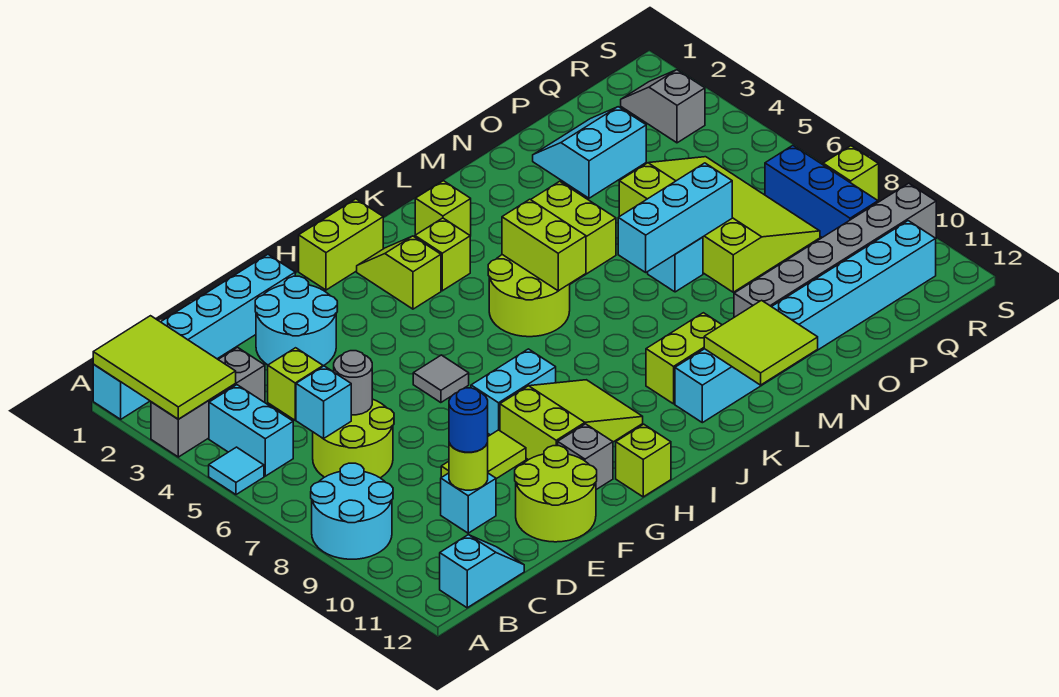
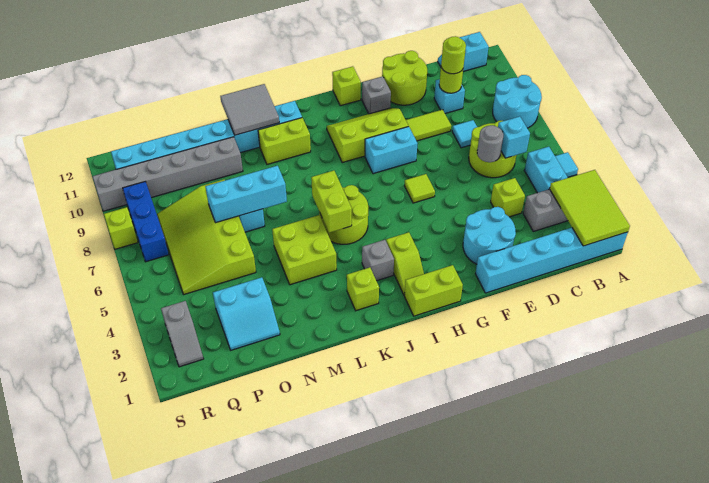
none -> cyan tile D8 level 1
blue round brick D10 level 3 -> lime round brick D10 level 3
grey tile G6 level 1 -> lime tile G6 level 1
lime slope G9:I10 level 1 top G -> lime slope G9:I10 level 1 top 9
lime brick J3 level 1 -> grey brick J3 level 1
lime tile L11:M12 level 2 -> grey tile L11:M12 level 2

